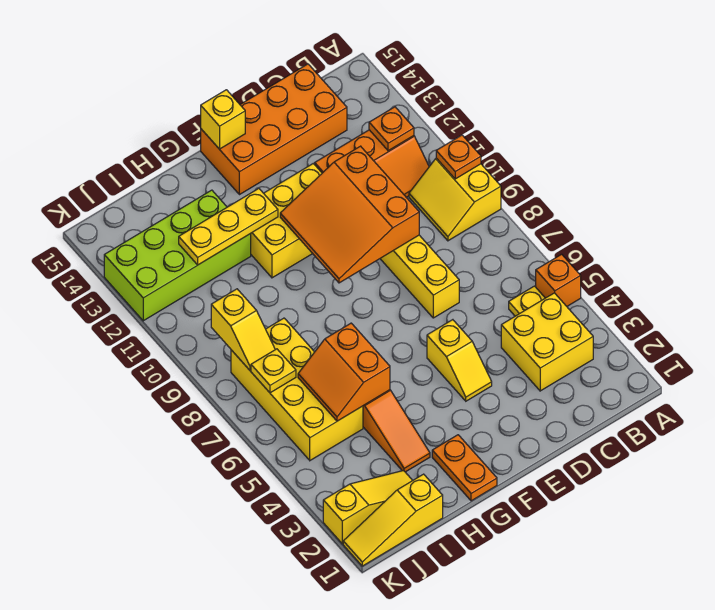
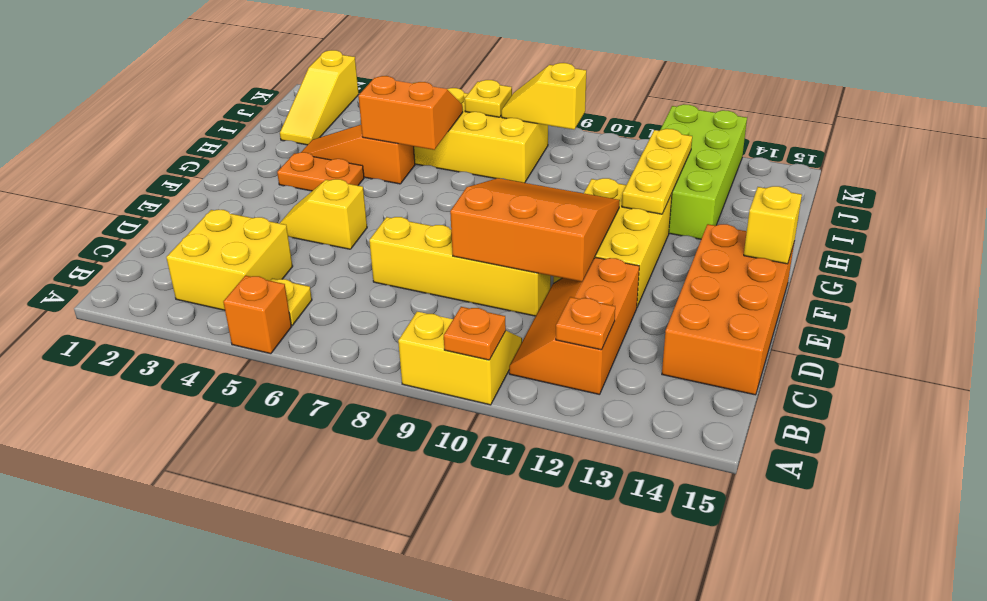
orange plate G1:G2 level 1 -> orange plate G3:G4 level 1
yellow slope I1:K1 level 1 top I -> none

